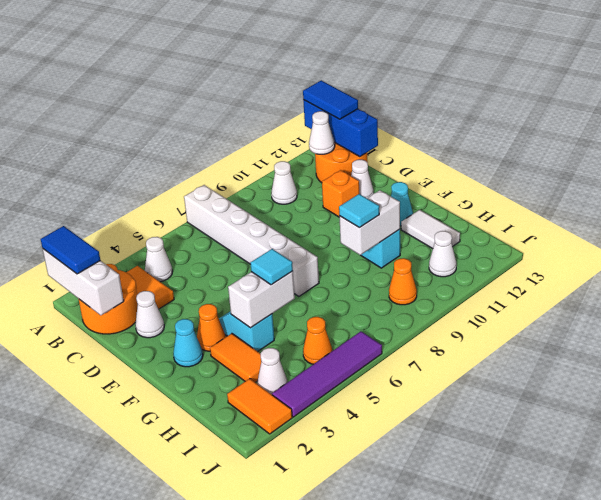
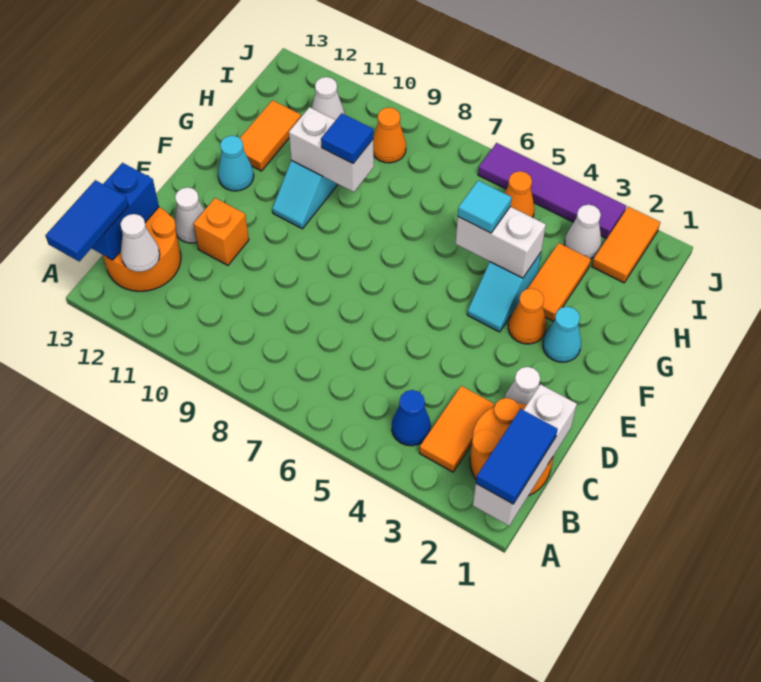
white brick A7:F7 level 1 -> none
blue brick A13:C13 level 2 -> blue brick B13:C13 level 2
white cone B4 level 1 -> blue cone B4 level 1
white cone B10 level 1 -> none
cyan tile G9 level 3 -> blue tile G9 level 3
white tile G12:H12 level 1 -> orange tile G12:H12 level 1

